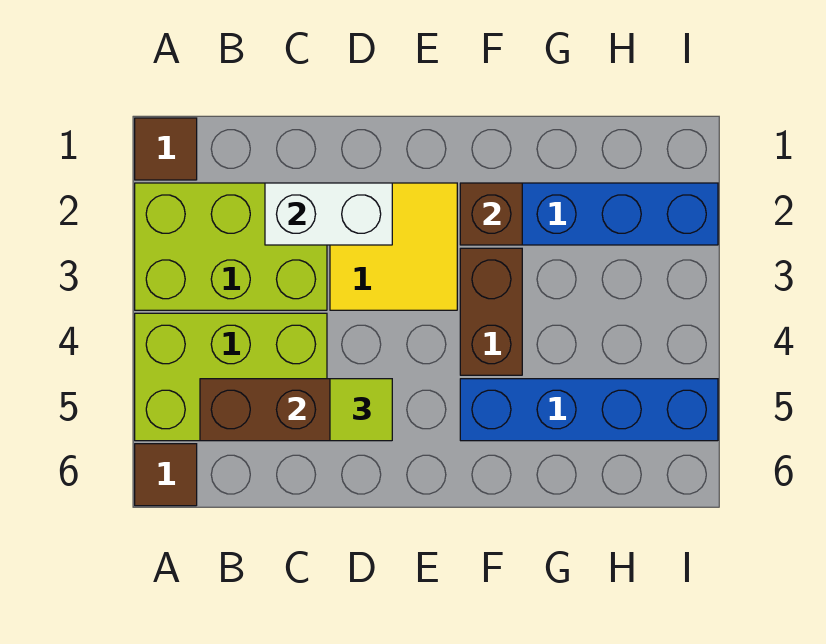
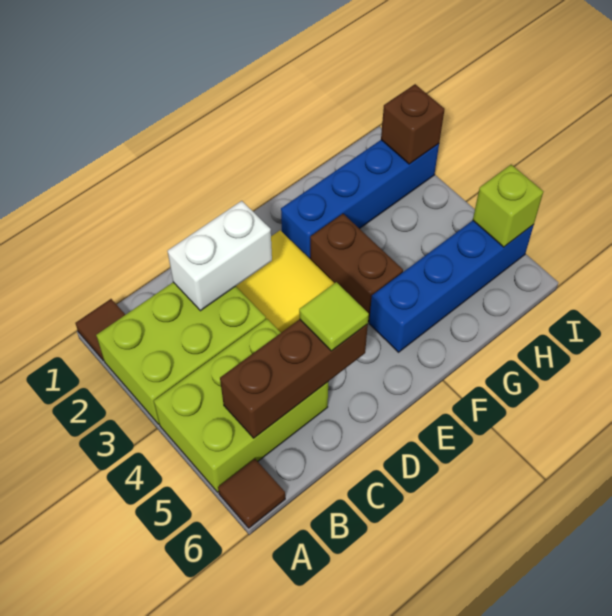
brown brick F2 level 2 -> brown brick I2 level 2
none -> lime brick I5 level 2

